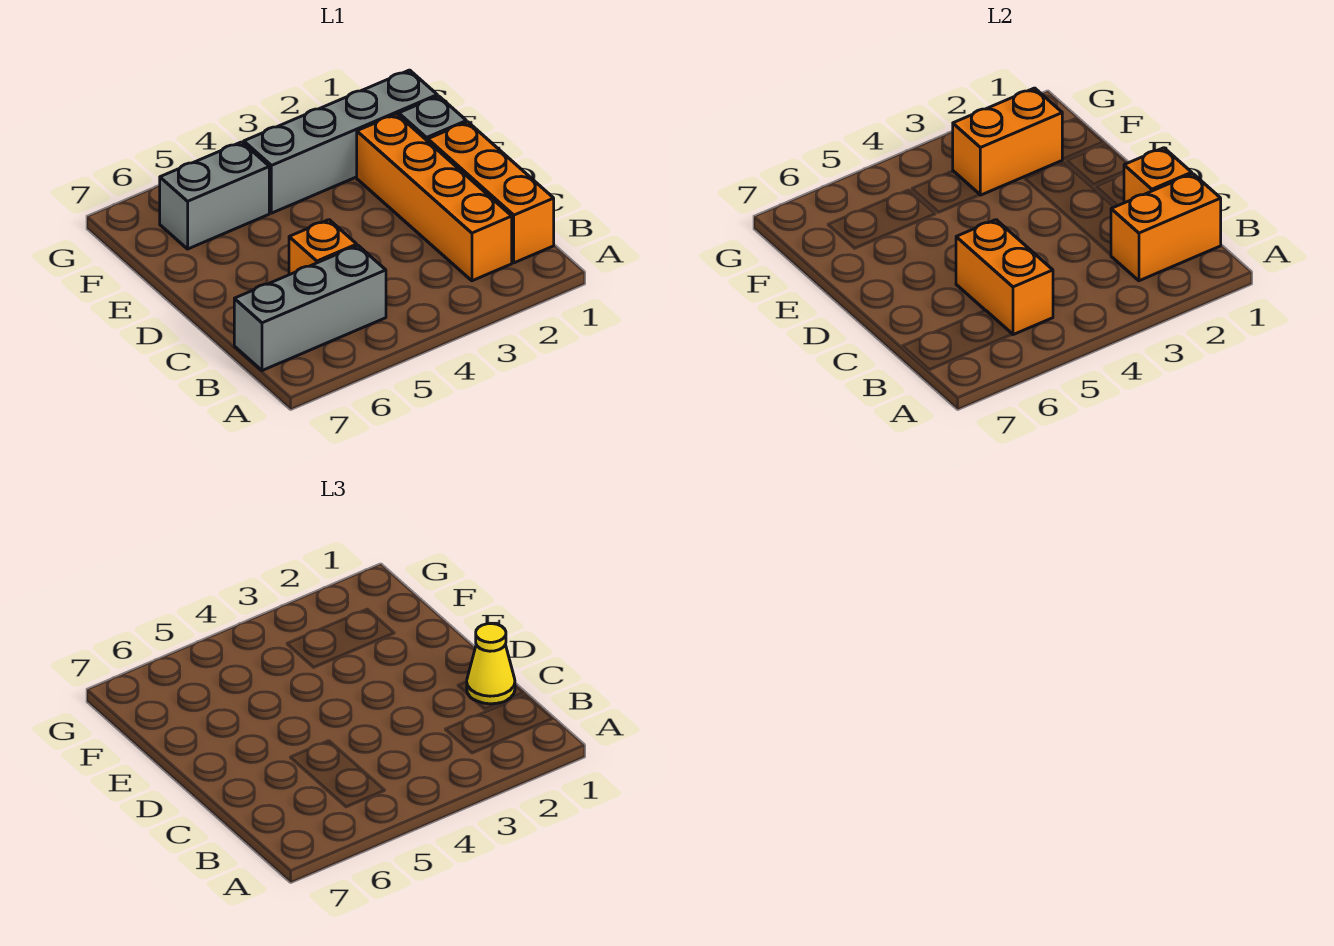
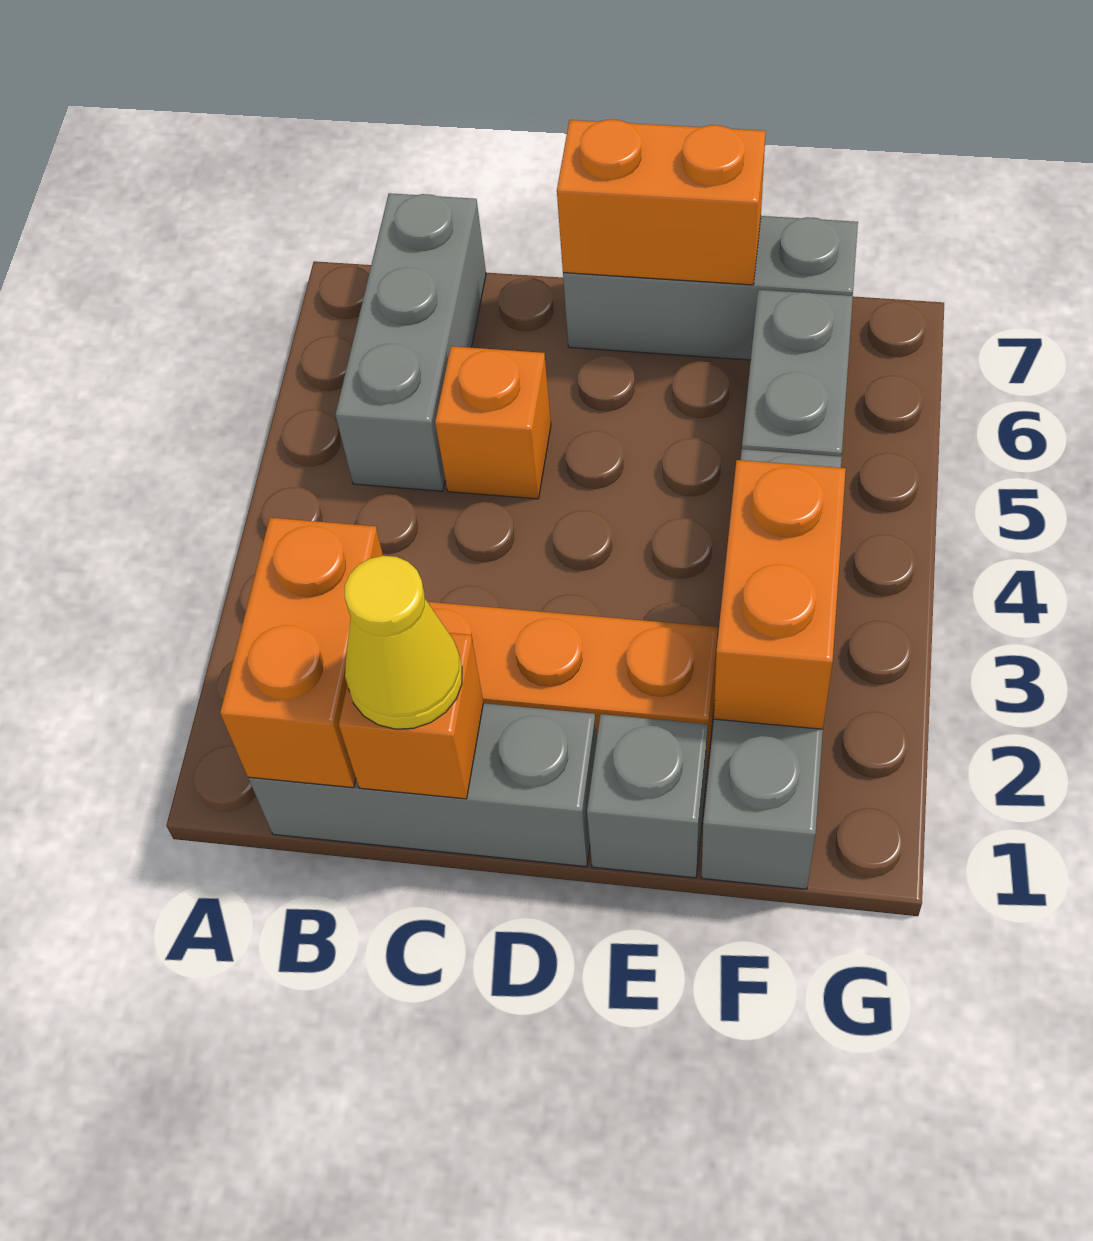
orange brick B1:D1 level 1 -> grey brick B1:D1 level 1
orange brick B5:C5 level 2 -> orange brick D7:E7 level 2
none -> grey brick D7:F7 level 1

